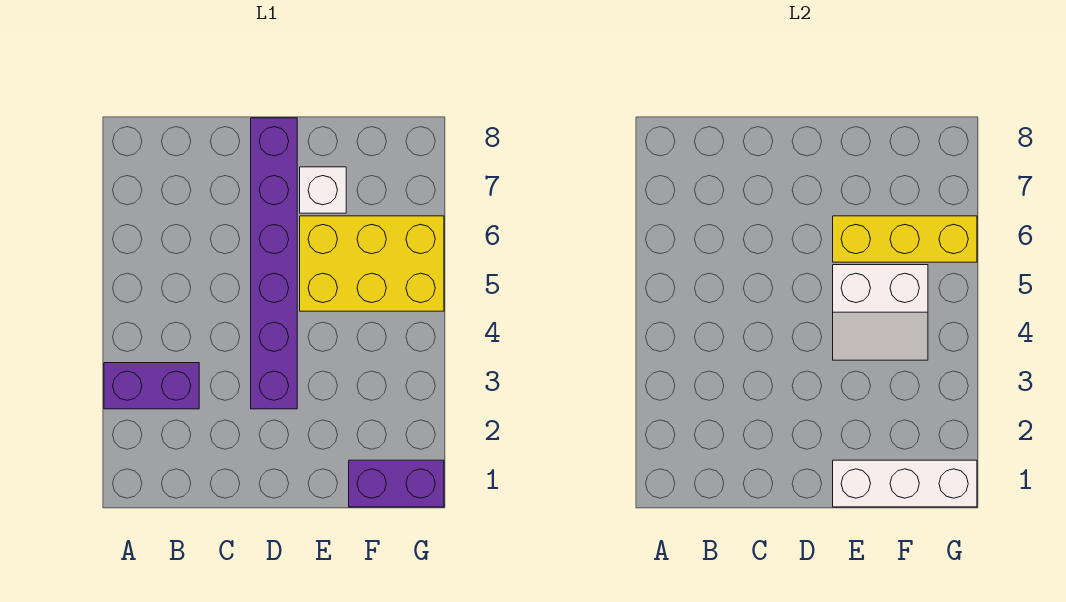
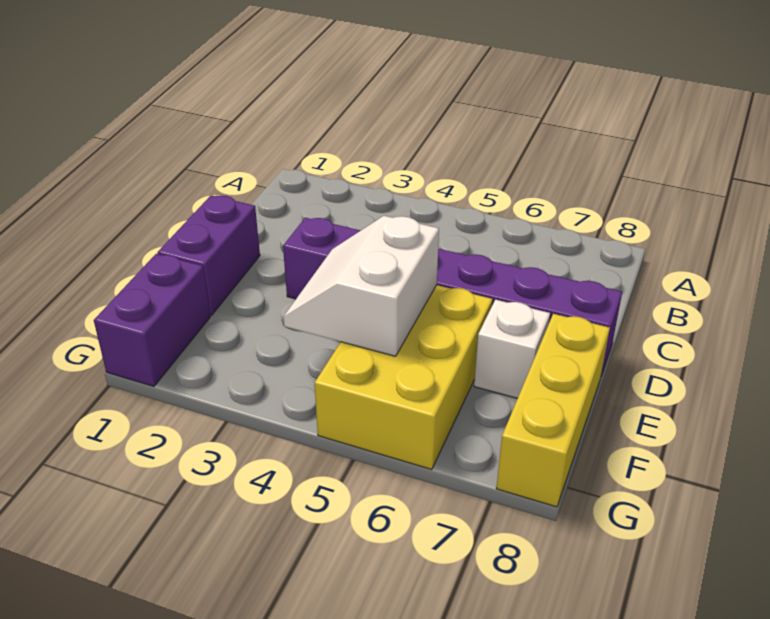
purple brick A3:B3 level 1 -> purple brick D1:E1 level 1
white brick E1:G1 level 2 -> none
yellow brick E6:G6 level 2 -> yellow brick E8:G8 level 1

